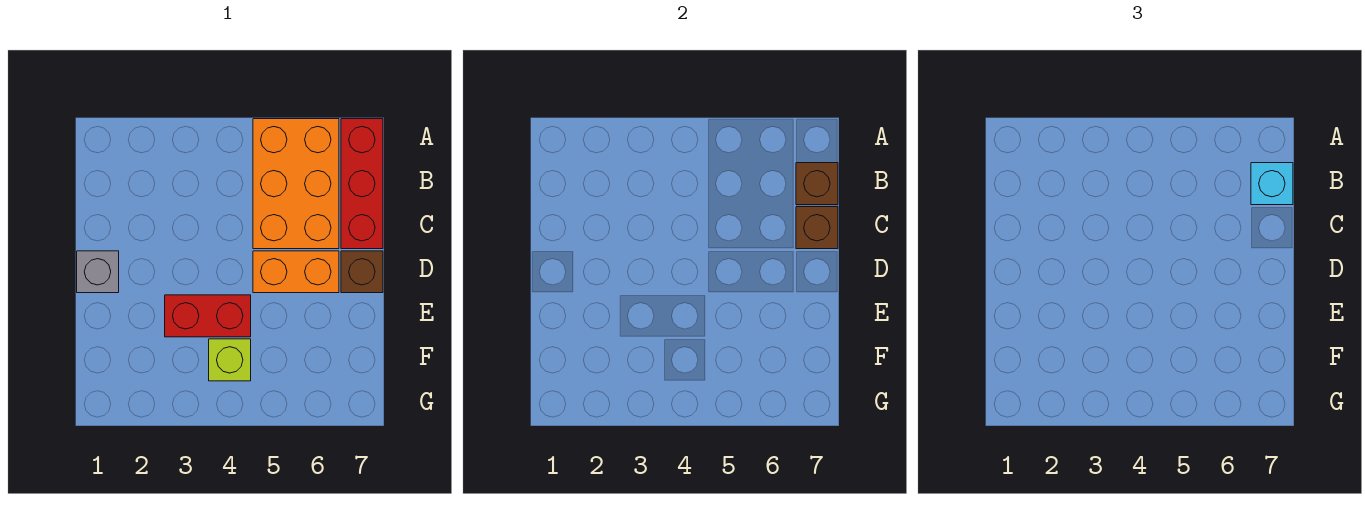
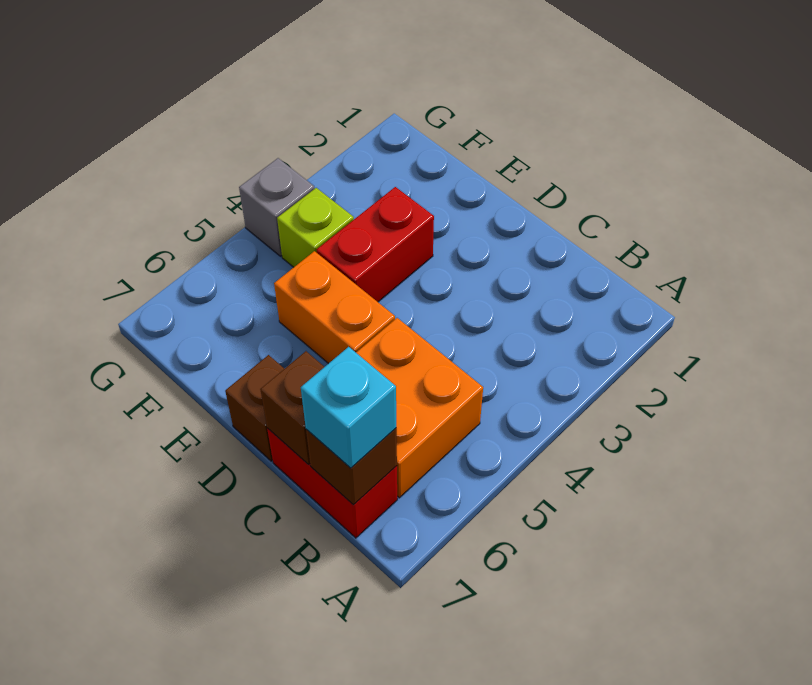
orange brick A5:C6 level 1 -> orange brick B5:C6 level 1
red brick A7:C7 level 1 -> red brick B7:C7 level 1
grey brick D1 level 1 -> grey brick G4 level 1
orange brick D5:D6 level 1 -> orange brick D5:E5 level 1

